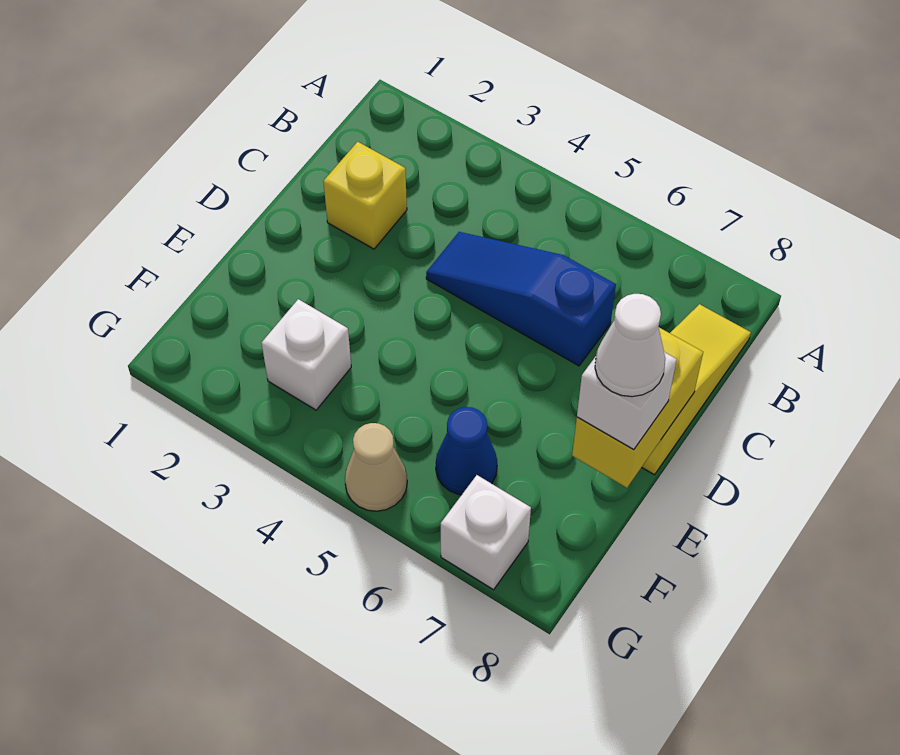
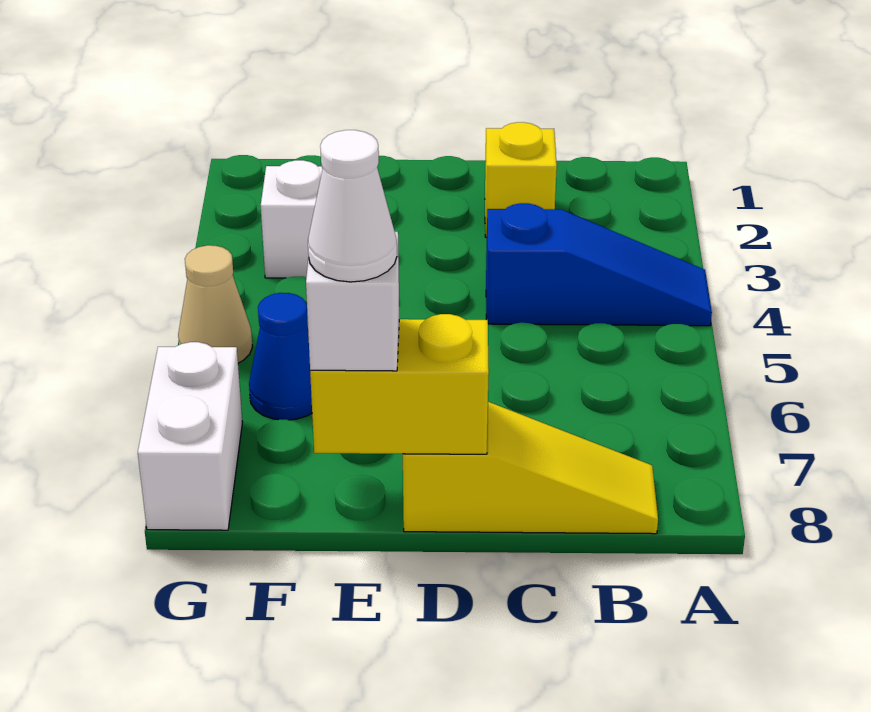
blue slope C4:C6 level 1 top 6 -> blue slope A4:C4 level 1 top C
white brick G7 level 1 -> white brick G7:G8 level 1

